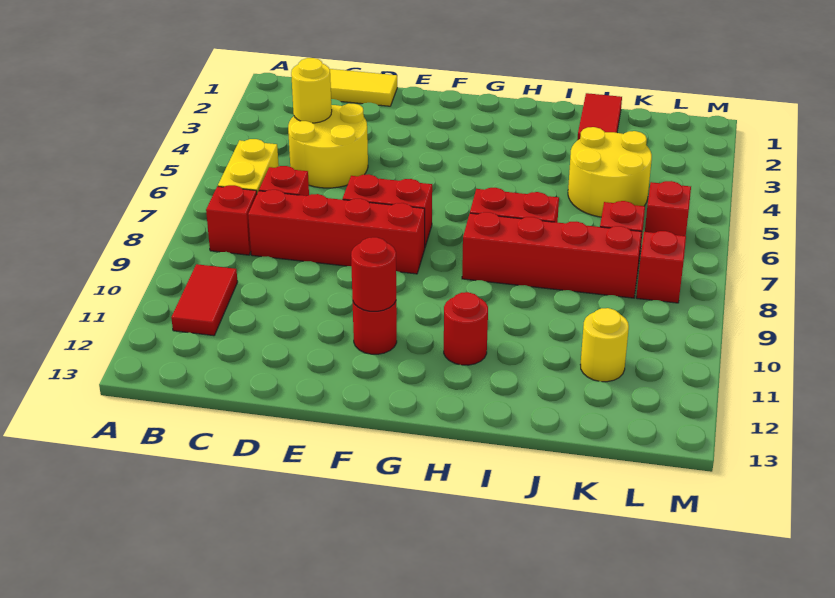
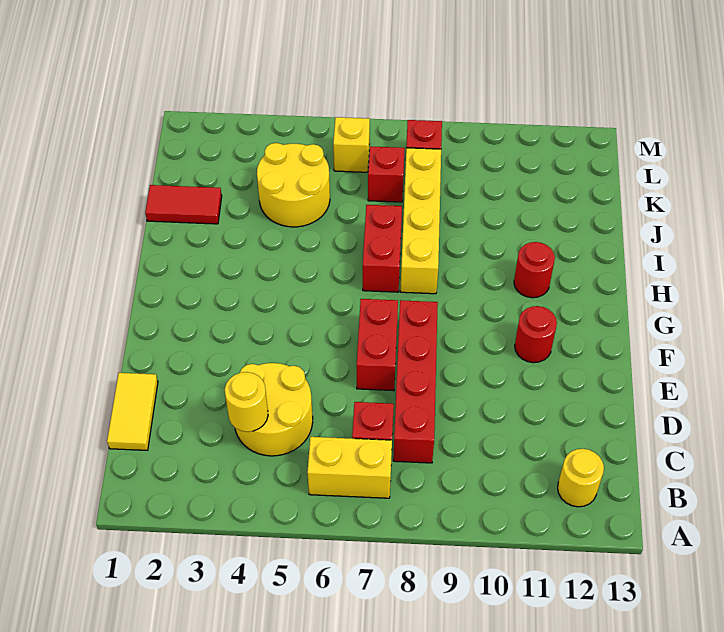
red brick B8 level 1 -> none
red tile B10:B11 level 1 -> none
red round brick F11 level 2 -> none
red brick H8:K8 level 1 -> yellow brick H8:K8 level 1
yellow round brick K11 level 1 -> yellow round brick B12 level 1
red brick L6 level 1 -> yellow brick L6 level 1

